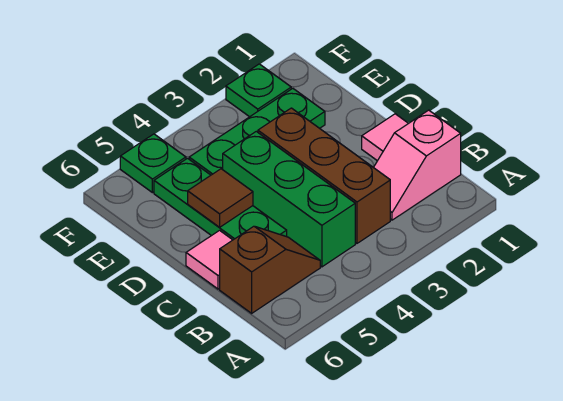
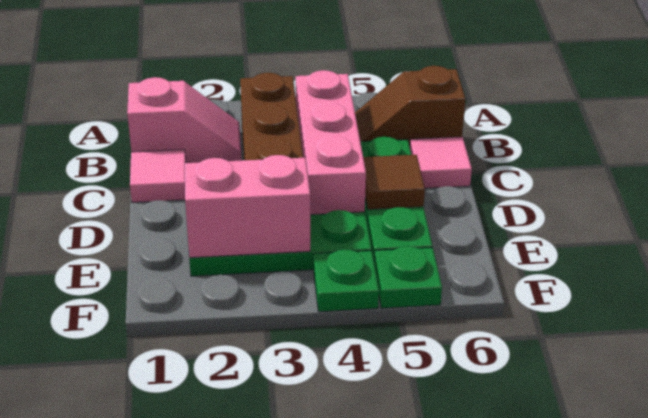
green brick B4:D4 level 1 -> pink brick B4:D4 level 1
none -> pink brick E2:E3 level 2
green plate F2 level 1 -> green plate F4 level 1

